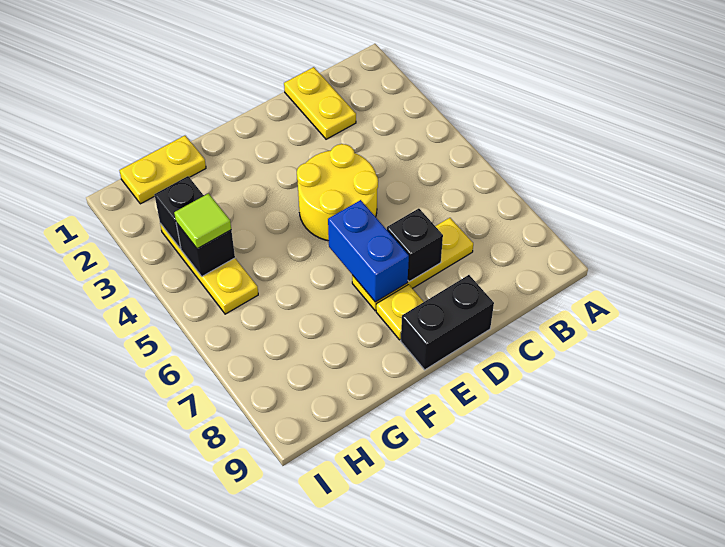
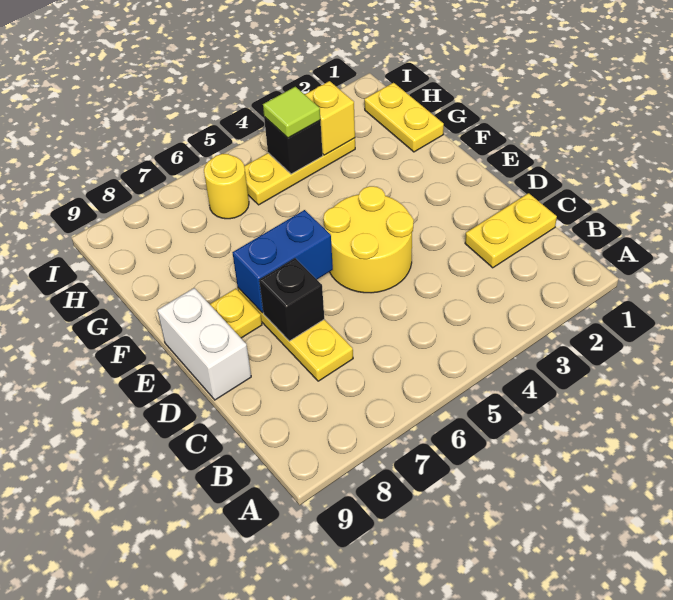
black brick D9:E9 level 1 -> white brick D9:E9 level 1
black brick H3 level 2 -> yellow brick H3 level 2
none -> yellow round brick H6 level 1

